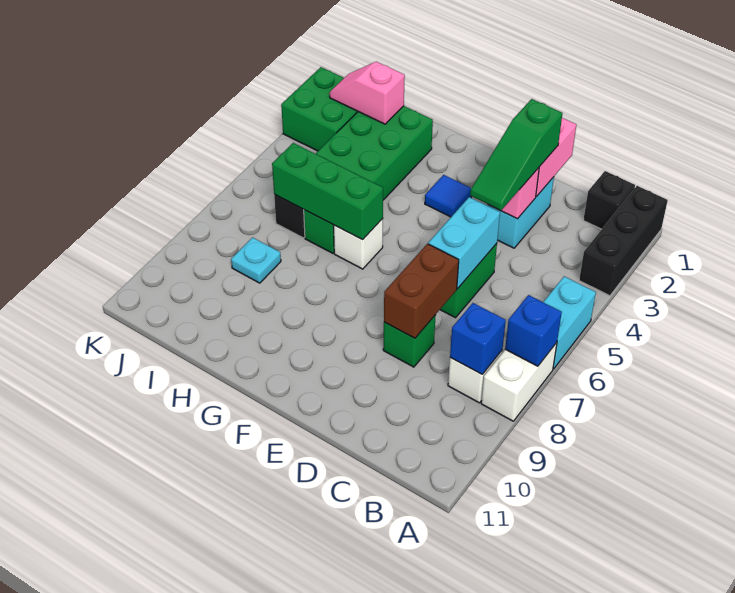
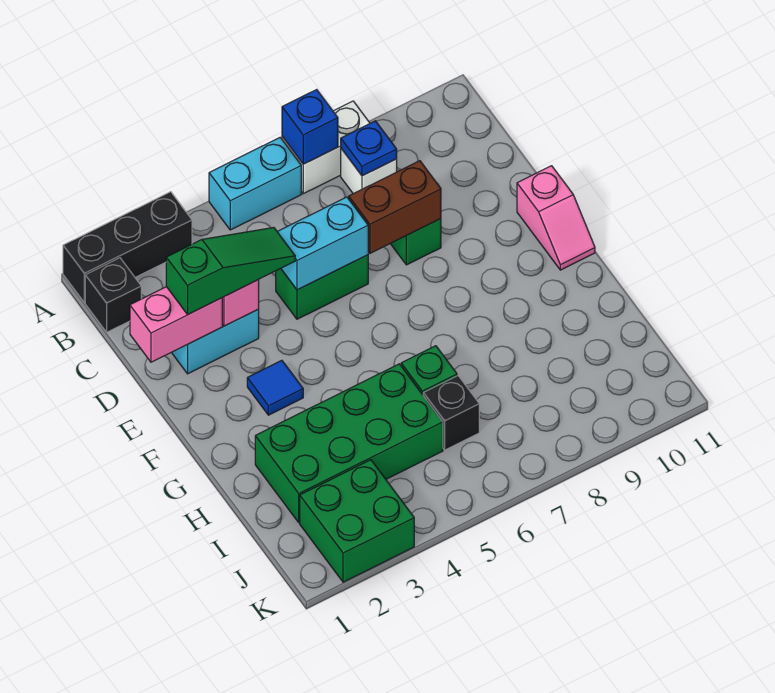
blue brick B8 level 2 -> blue plate B8 level 2
white brick G6 level 1 -> none
green brick G6:I6 level 2 -> none
pink slope I2:J2 level 2 top I -> pink slope E11:F11 level 1 top E
cyan plate I8 level 1 -> none

